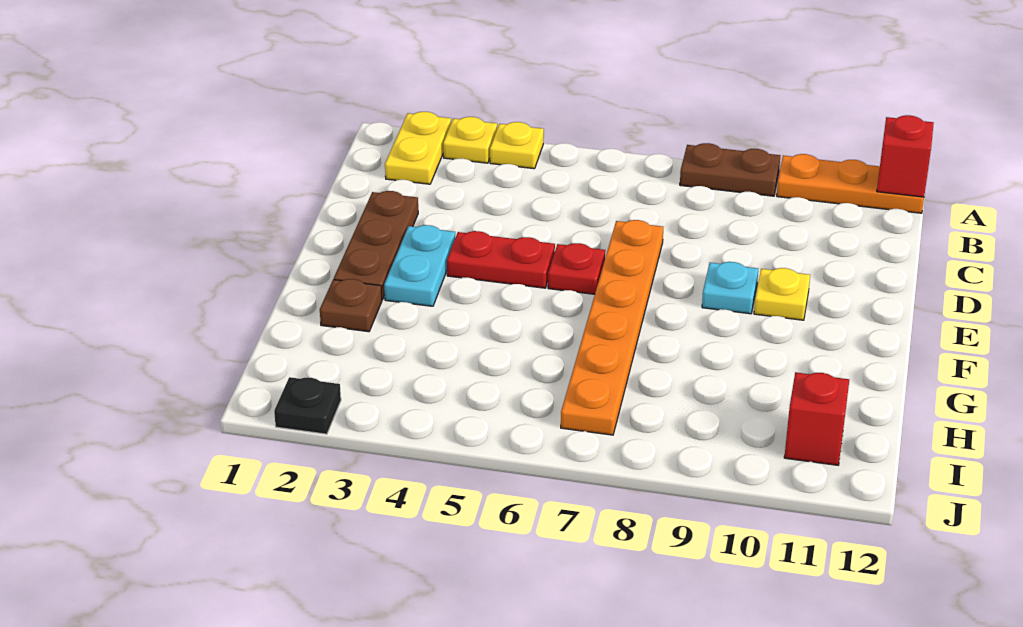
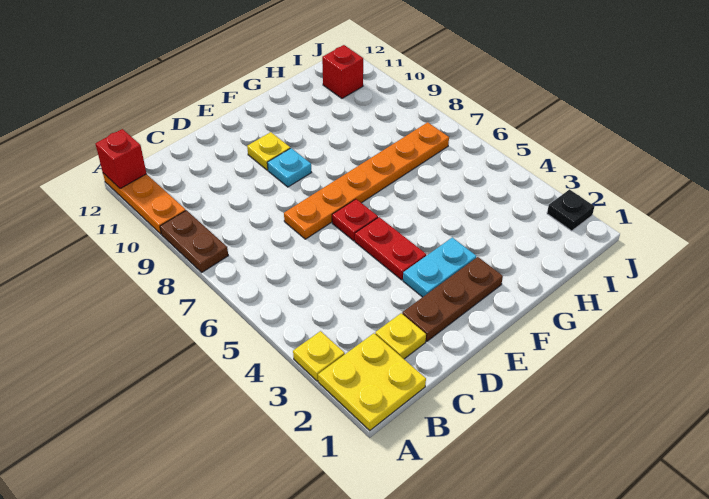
yellow plate A2:B2 level 1 -> yellow plate A1:B2 level 1
yellow plate A4 level 1 -> yellow plate C2 level 1
brown plate G2 level 1 -> none

